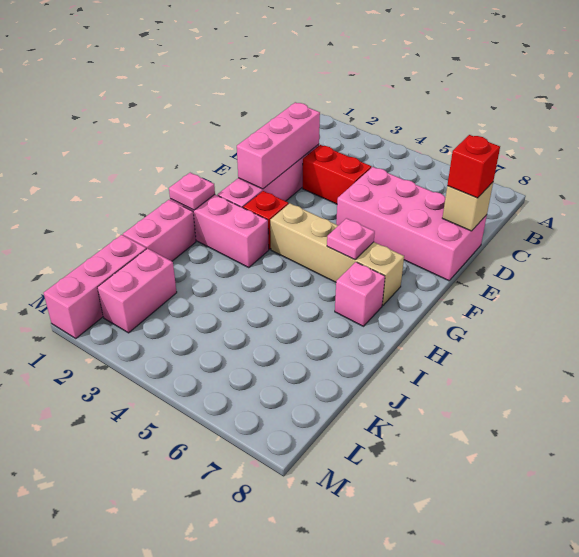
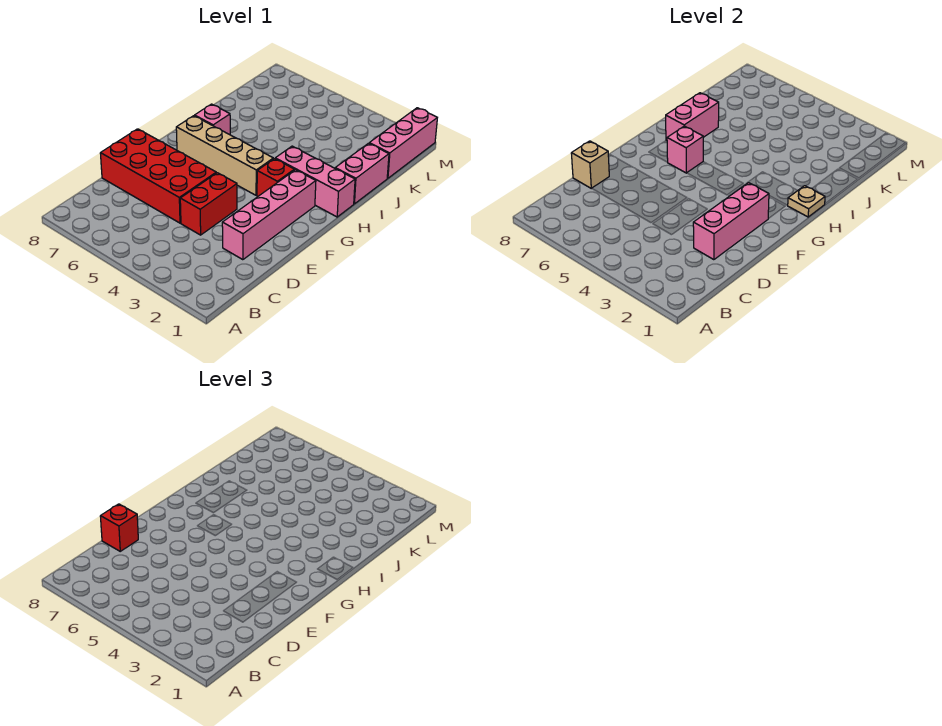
red brick D3:D4 level 1 -> red brick D4:E4 level 1
pink brick D5:E8 level 1 -> red brick D5:E8 level 1
pink plate G6 level 2 -> pink brick G6 level 2
pink plate H1 level 2 -> tan plate H1 level 2
pink brick K2:L2 level 1 -> pink brick H7:I7 level 2

